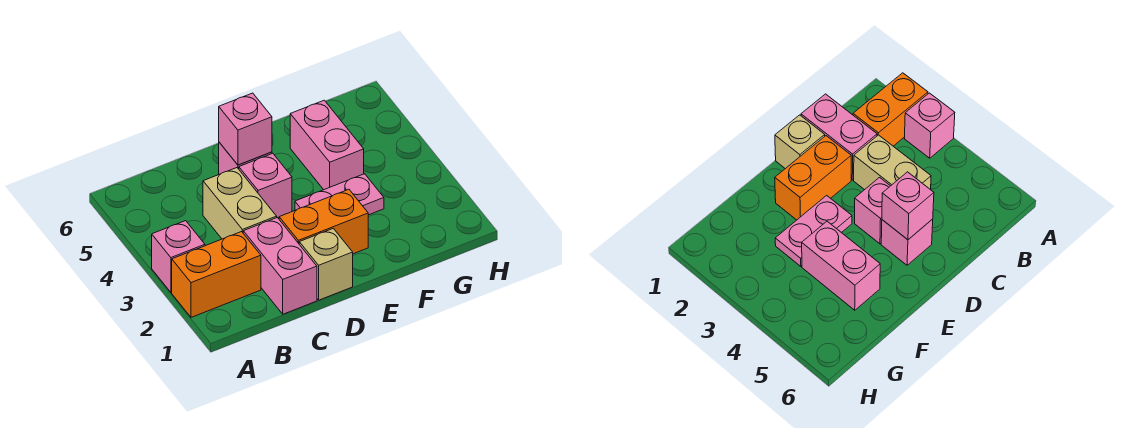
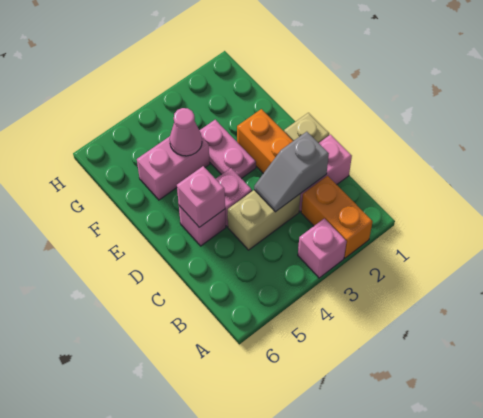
none -> grey slope C2:C3 level 2 top 2
none -> pink cone F4 level 2

